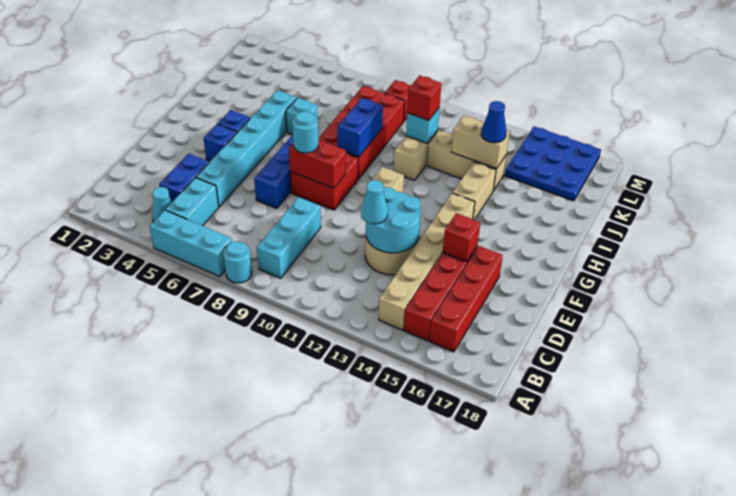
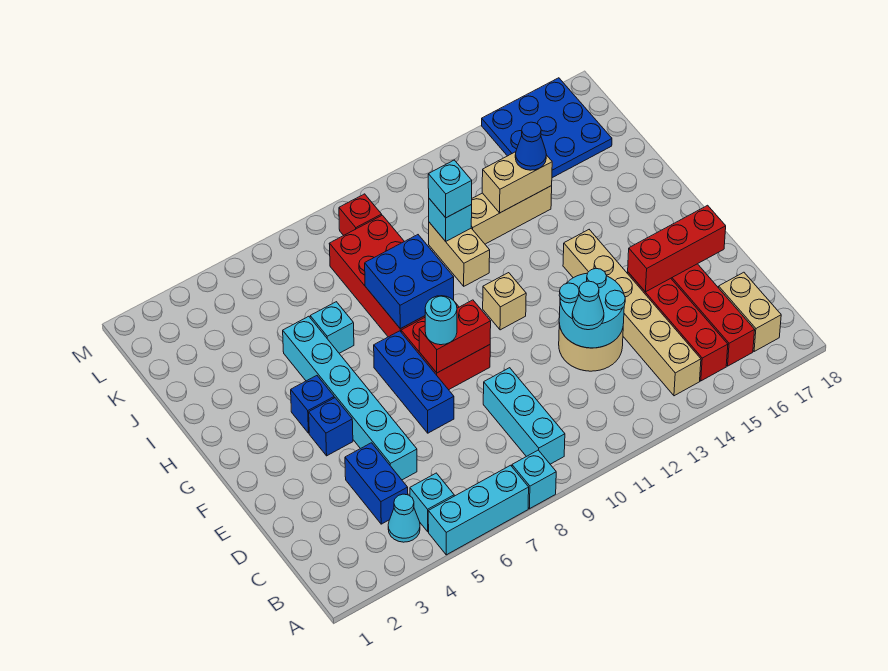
cyan round brick A8 level 1 -> cyan brick A8 level 1
cyan brick B5:C5 level 1 -> cyan brick B5 level 1
red brick E15 level 2 -> red brick E15:E17 level 2
blue brick H9:I9 level 2 -> blue brick H8:I9 level 2
tan brick H14:I14 level 1 -> tan brick B17:C17 level 1
red brick J11 level 3 -> cyan brick J11 level 3

